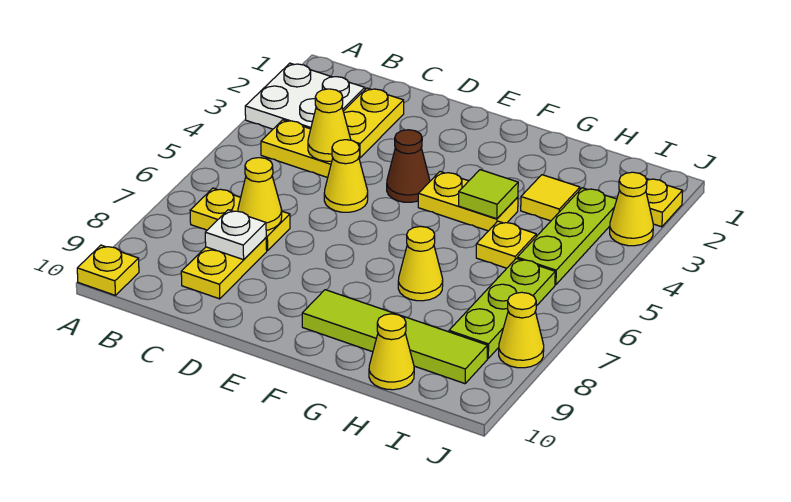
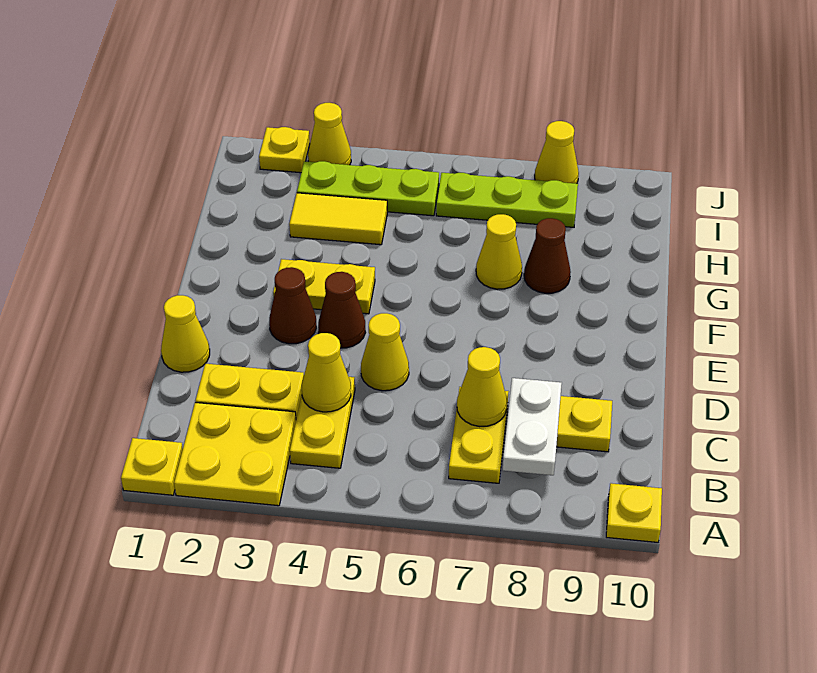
white plate A2:B3 level 1 -> yellow plate A2:B3 level 1
white plate C8 level 2 -> white plate B8:C8 level 2
none -> brown cone E3 level 1
yellow plate F4:G4 level 1 -> yellow plate F3:F4 level 1
lime tile F9:I9 level 1 -> none
lime tile G4 level 2 -> none
none -> brown cone G8 level 1
yellow tile H3 level 1 -> yellow tile H3:H4 level 1
yellow plate H5 level 1 -> yellow plate A1 level 1
yellow cone H10 level 1 -> yellow cone D1 level 1

